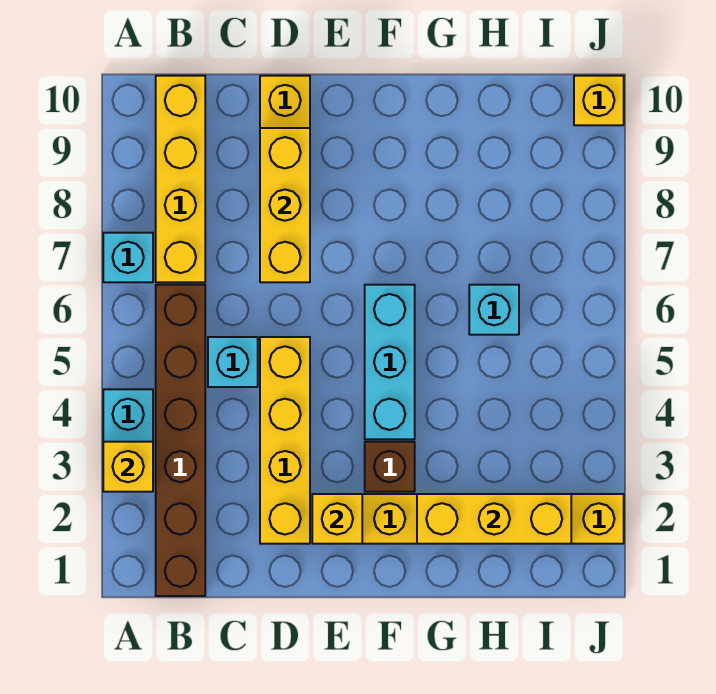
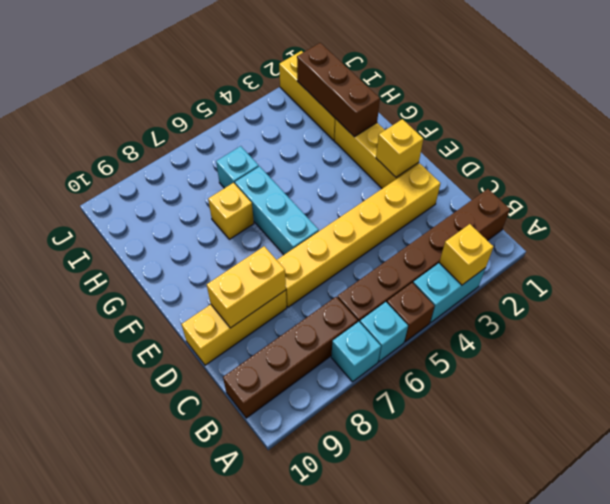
yellow brick B7:B10 level 1 -> brown brick B7:B10 level 1
cyan brick C5 level 1 -> cyan brick A6 level 1
yellow brick D2:D5 level 1 -> yellow brick D2:D7 level 1
yellow brick D7:D9 level 2 -> yellow brick D8:D9 level 2
brown brick F3 level 1 -> brown brick A5 level 1
cyan brick F4:F6 level 1 -> cyan brick E6:G6 level 1
yellow brick G2:I2 level 2 -> brown brick G2:I2 level 2
yellow brick J10 level 1 -> yellow brick G7 level 1

